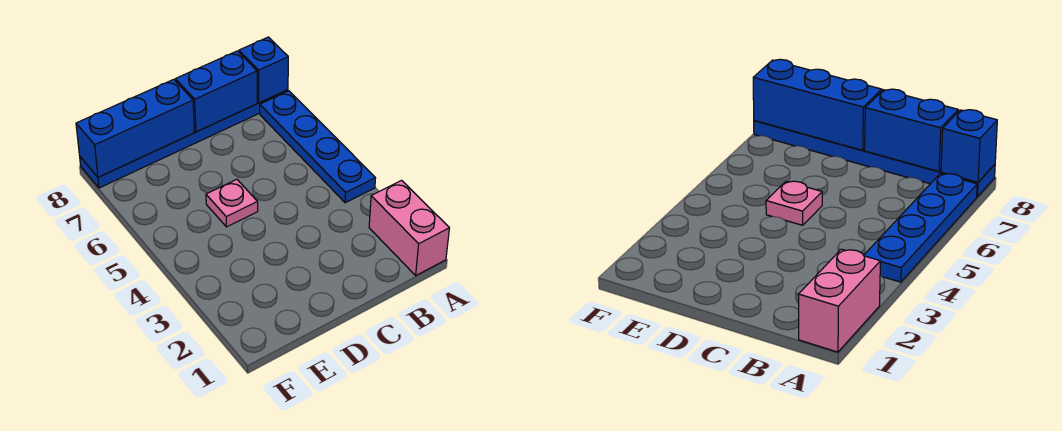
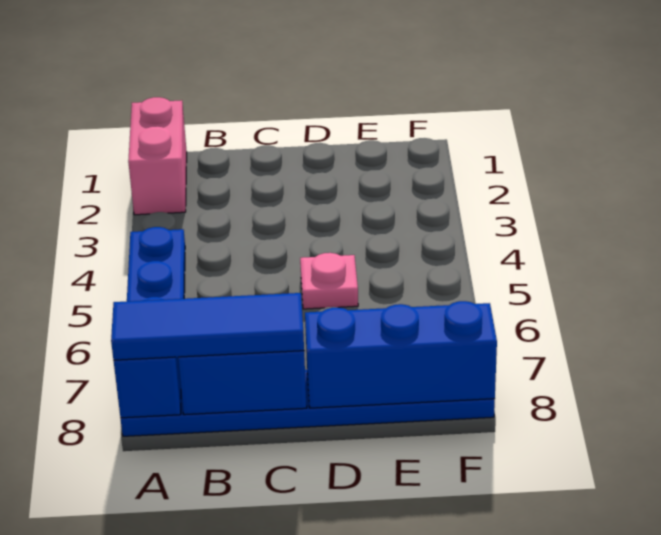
none -> blue tile A8:C8 level 3

